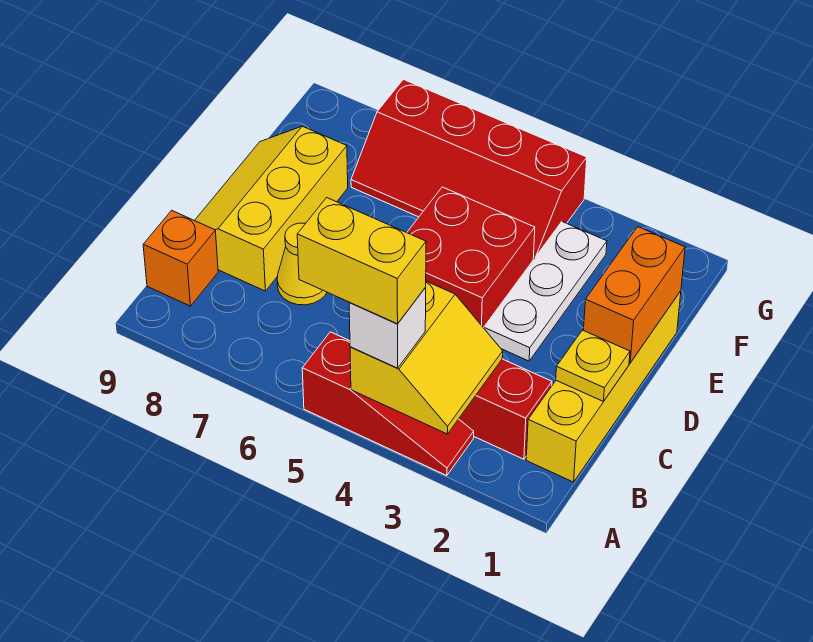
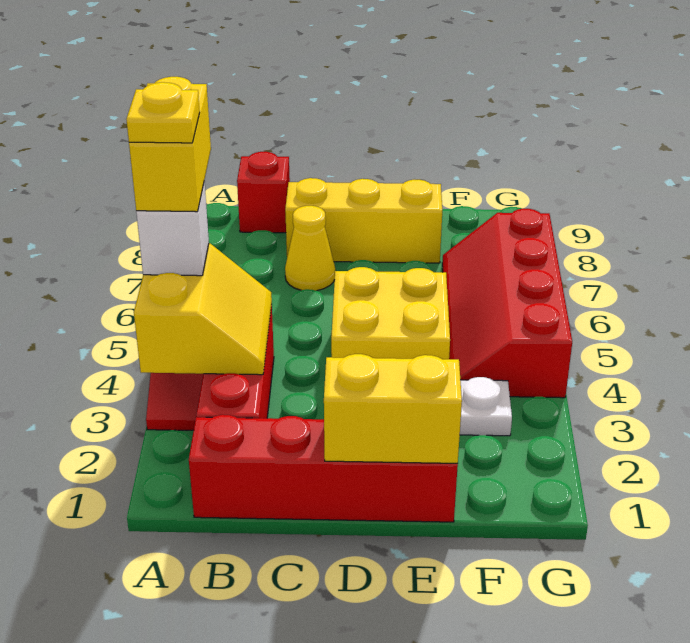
yellow slope A3:B4 level 2 top 4 -> yellow slope A3:B4 level 2 top A
yellow brick B1:E1 level 1 -> red brick B1:E1 level 1
orange brick B9 level 1 -> red brick B9 level 1
yellow plate C1 level 2 -> yellow plate A4 level 5
orange brick D1:E1 level 2 -> yellow brick D1:E1 level 2
red brick D4:E5 level 1 -> yellow brick D4:E5 level 1

